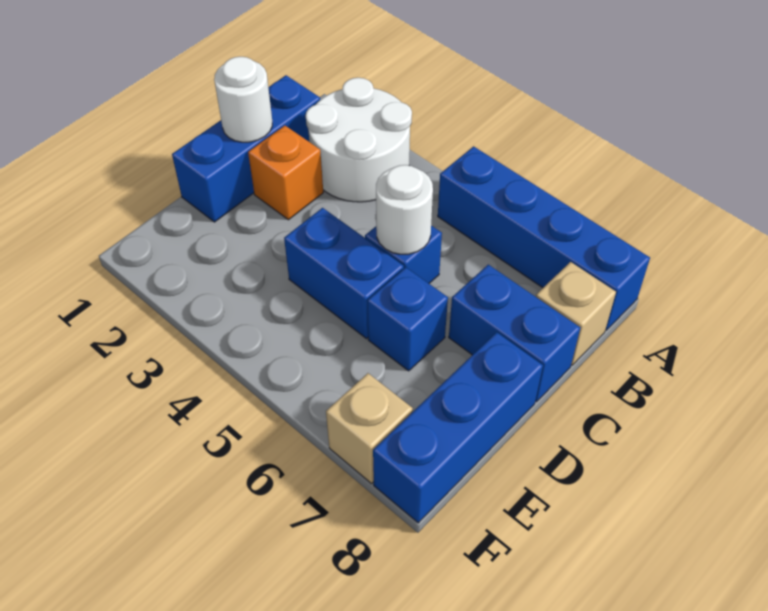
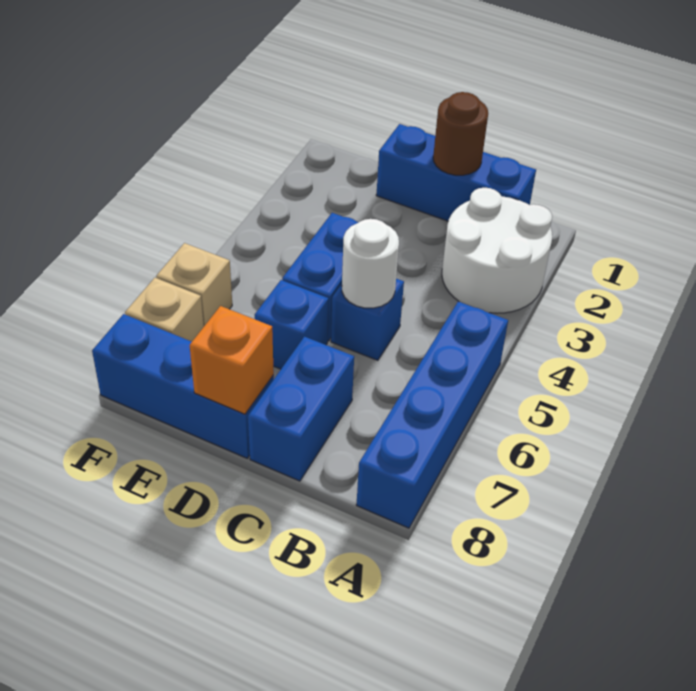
tan brick B8 level 1 -> tan brick F6 level 1
white round brick C1 level 2 -> brown round brick C1 level 2
orange brick C2 level 1 -> orange brick D8 level 2

